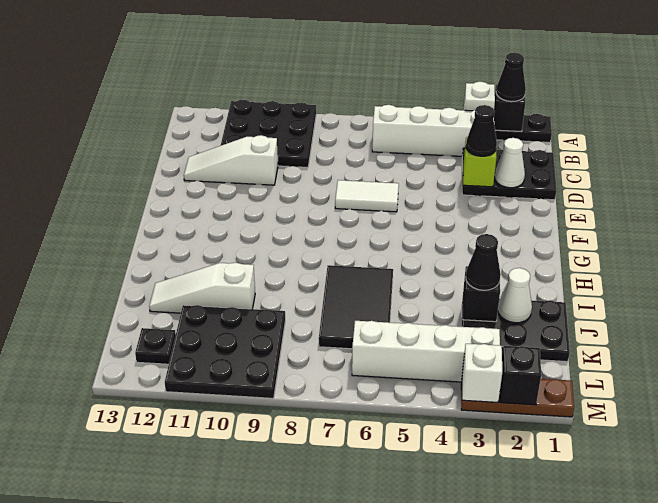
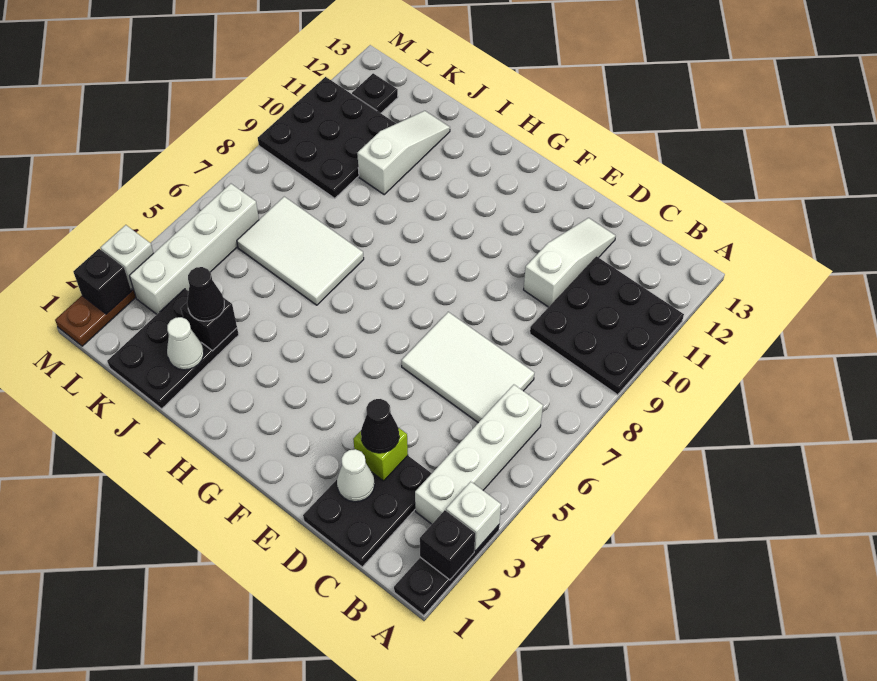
black cone A2 level 3 -> none
white tile E6:E7 level 1 -> white tile C6:E7 level 1
black tile I6:K7 level 1 -> white tile I6:K7 level 1

